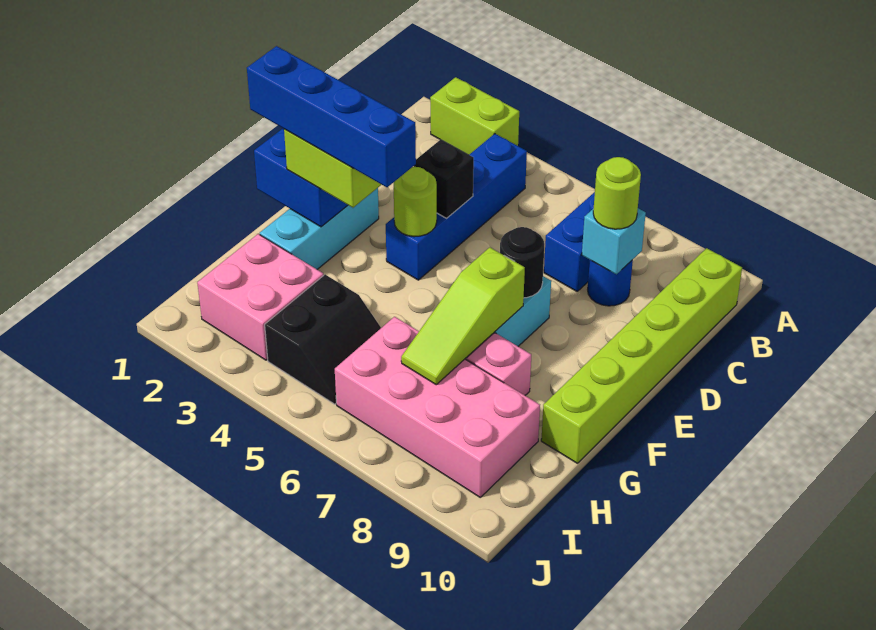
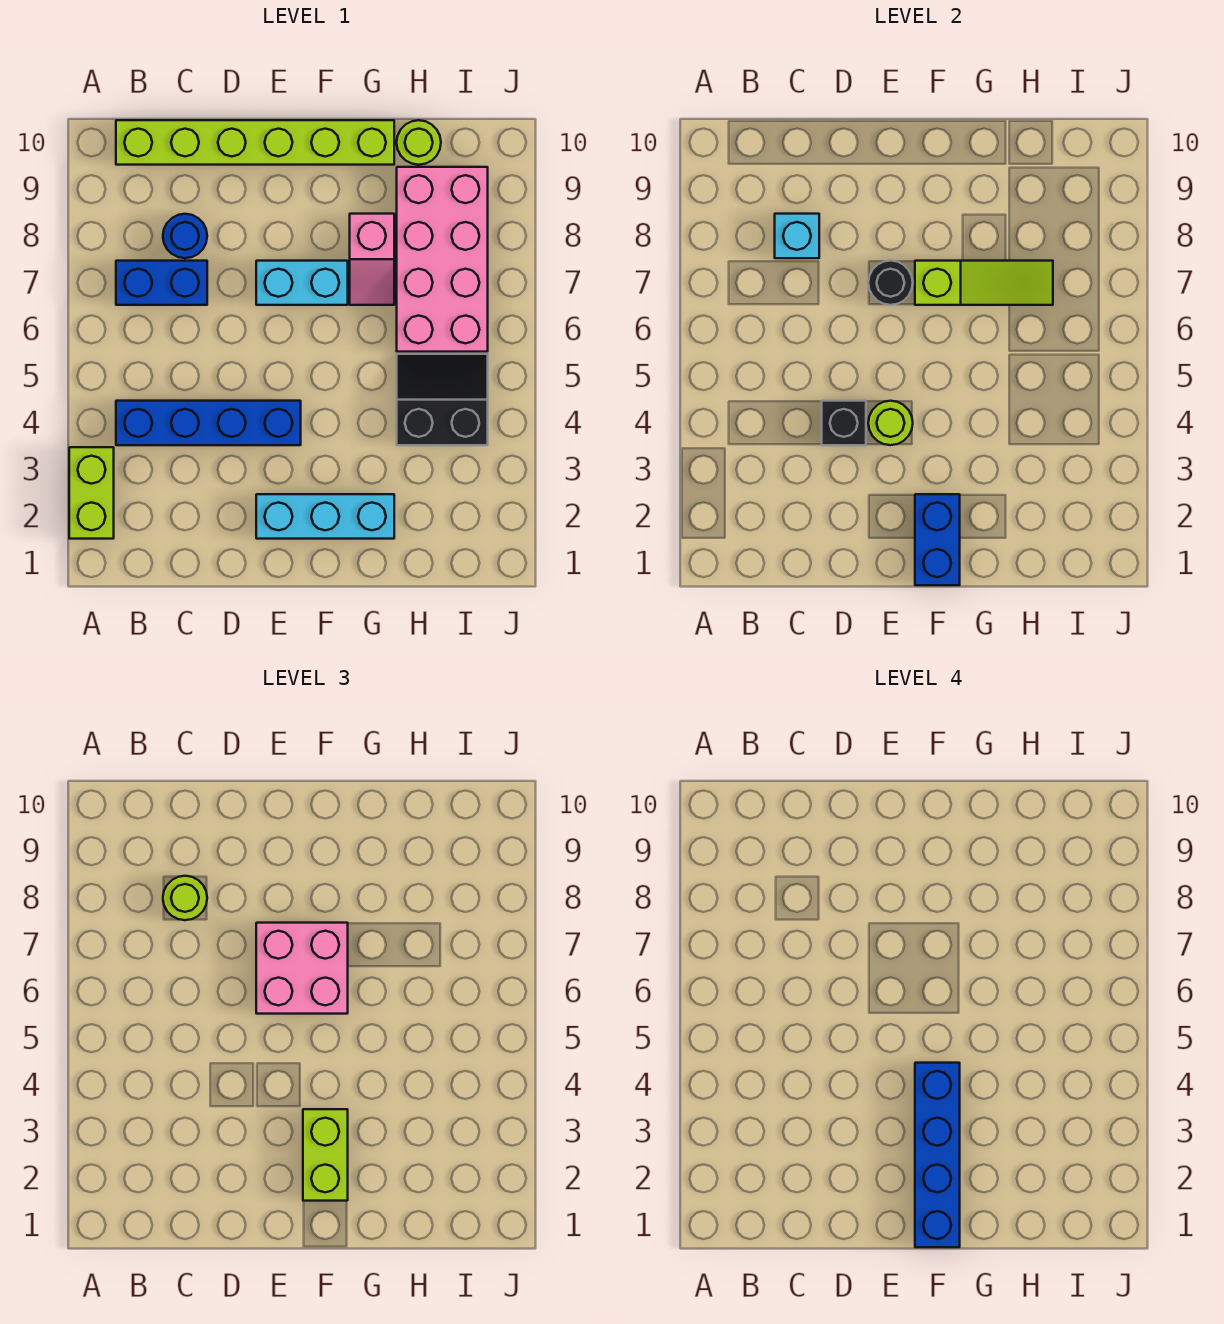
pink brick H2:I3 level 1 -> pink brick E6:F7 level 3
none -> lime round brick H10 level 1

